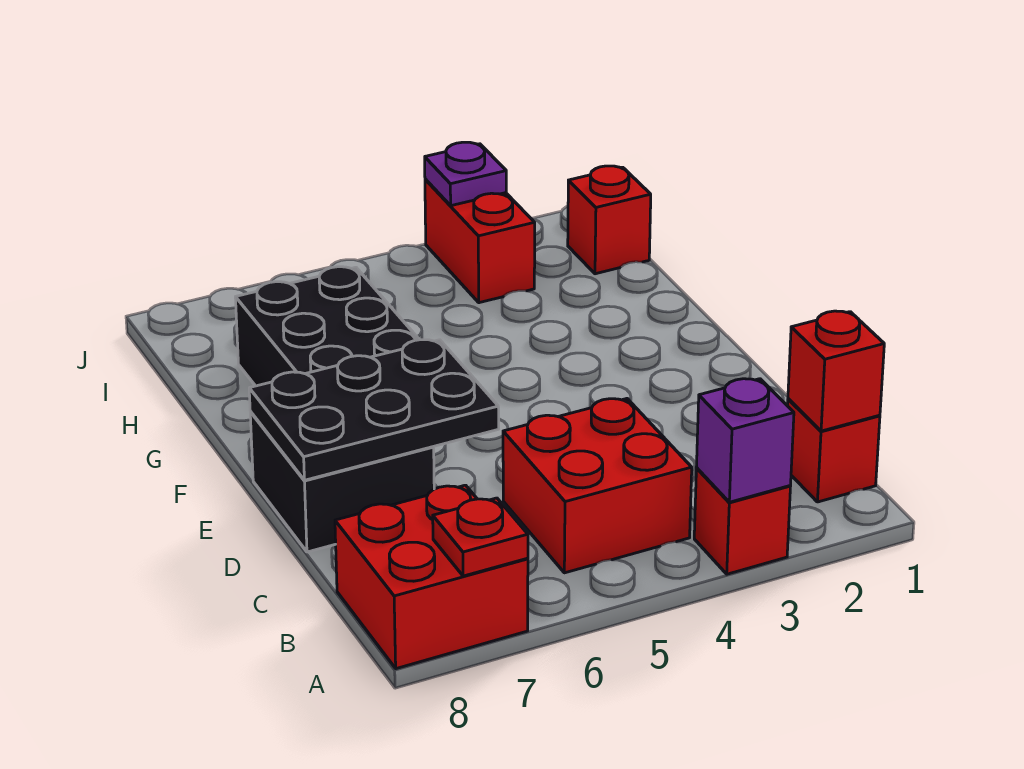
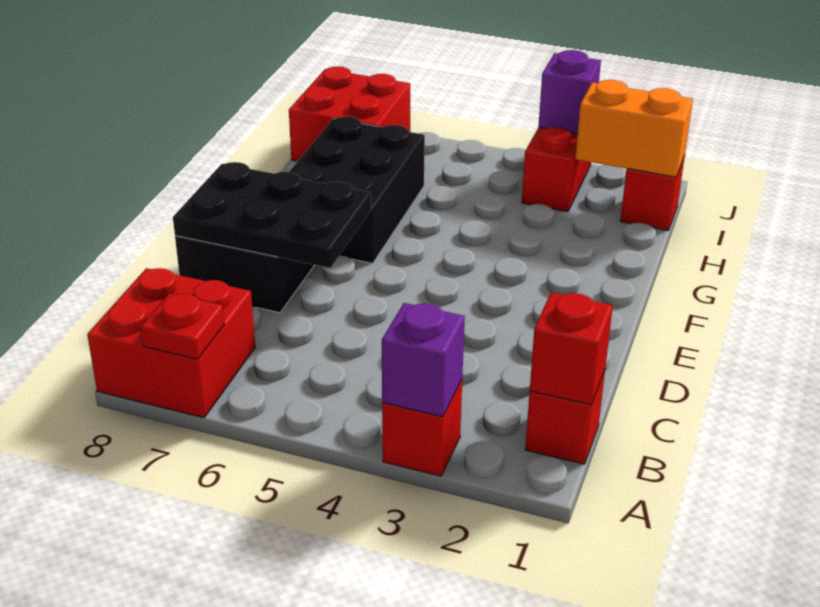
red brick B4:C5 level 1 -> red brick I7:J8 level 1
none -> orange brick I1:I2 level 2
purple plate J3 level 2 -> purple brick J3 level 2

